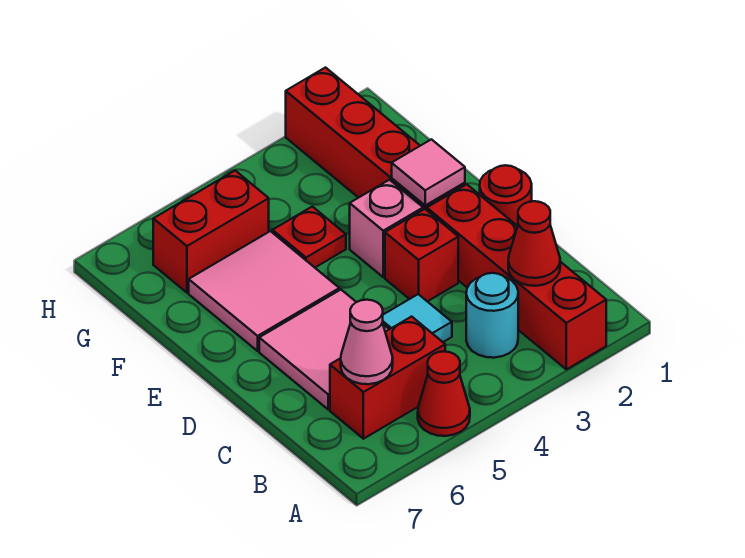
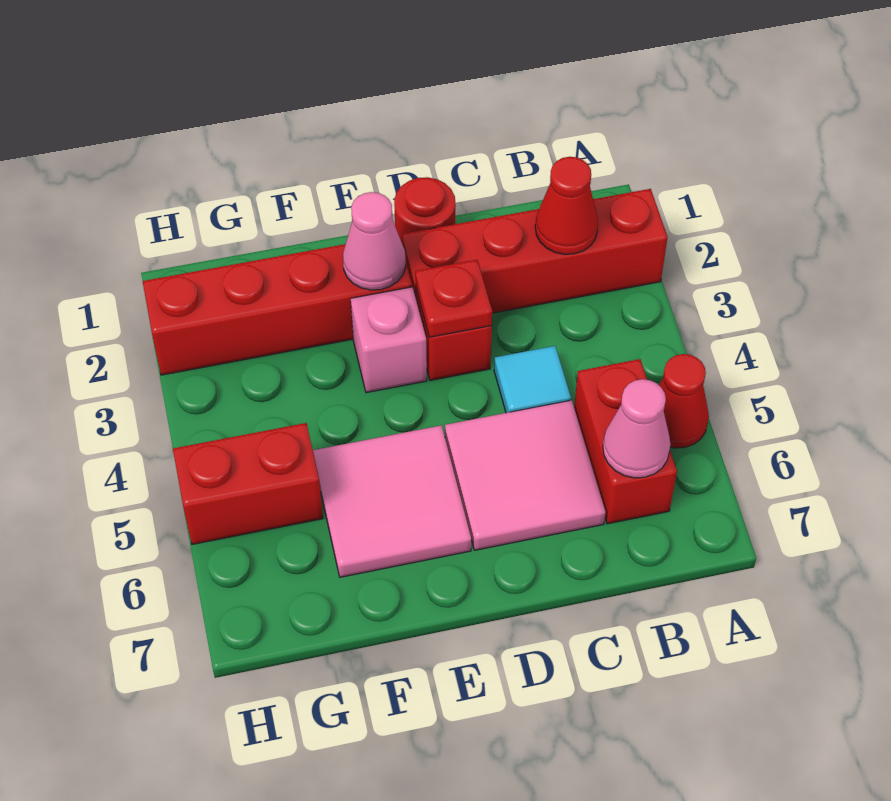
cyan round brick B3 level 1 -> none
pink tile E2 level 2 -> pink cone E2 level 2
red plate F4 level 1 -> red plate D3 level 2
red brick G5:G6 level 1 -> red brick G5:H5 level 1

